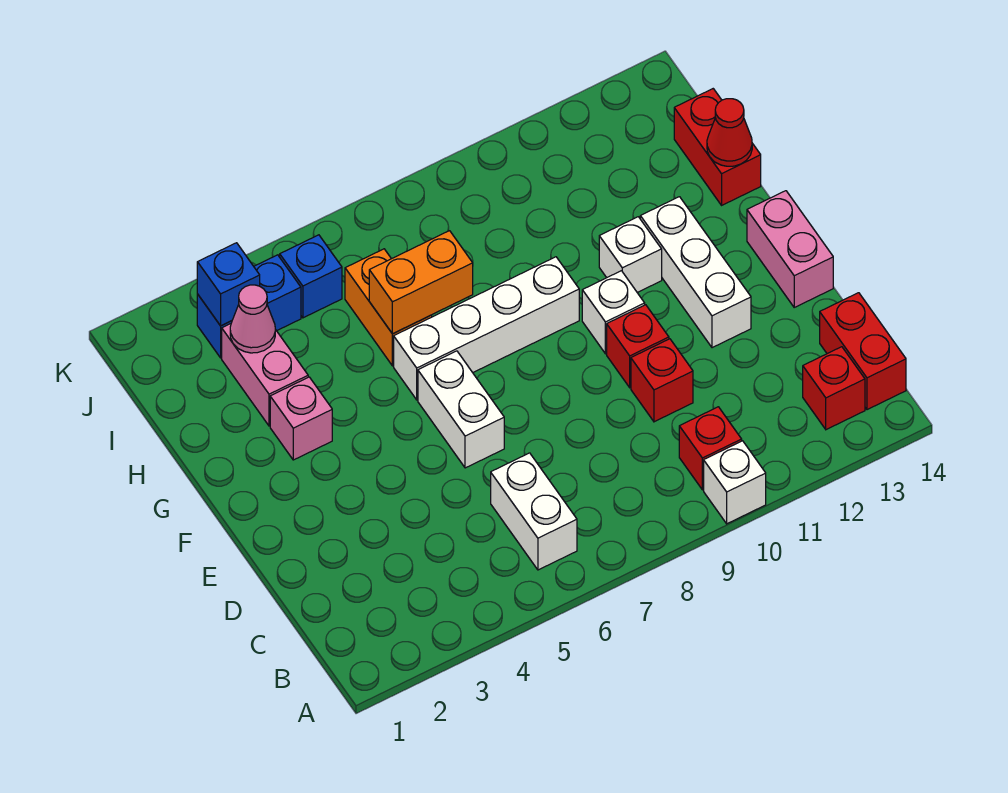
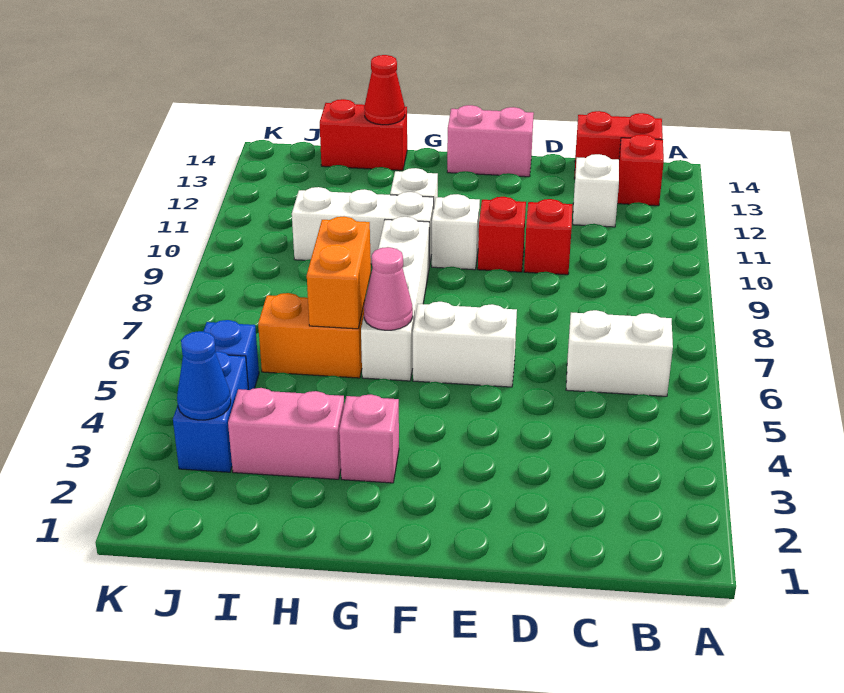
white brick A10 level 1 -> white brick C12 level 1
red brick B10 level 1 -> none
white brick E12:G12 level 1 -> white brick G10:I10 level 1
pink cone I3 level 2 -> pink cone G6 level 2
blue brick J3 level 2 -> blue cone J3 level 2

